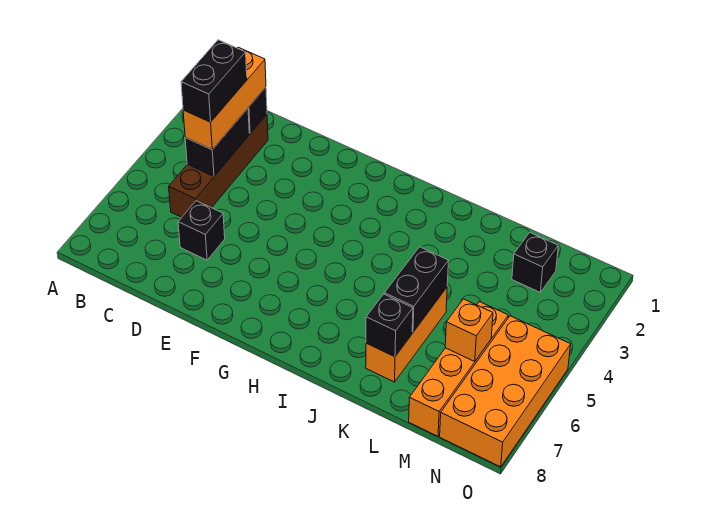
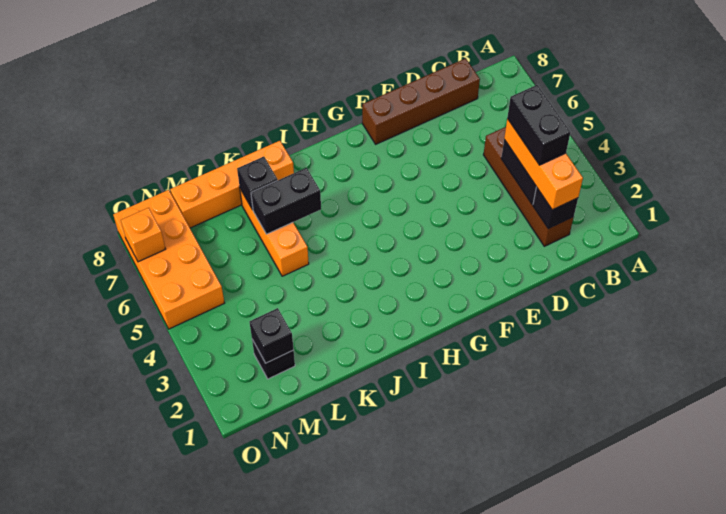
none -> brown brick C8:F8 level 1
black brick D6 level 1 -> black brick M2 level 2
black brick K5:K6 level 2 -> black brick J6:K6 level 2
orange brick M5:M8 level 1 -> orange brick J8:M8 level 1
orange brick M6 level 2 -> orange brick O7 level 2

